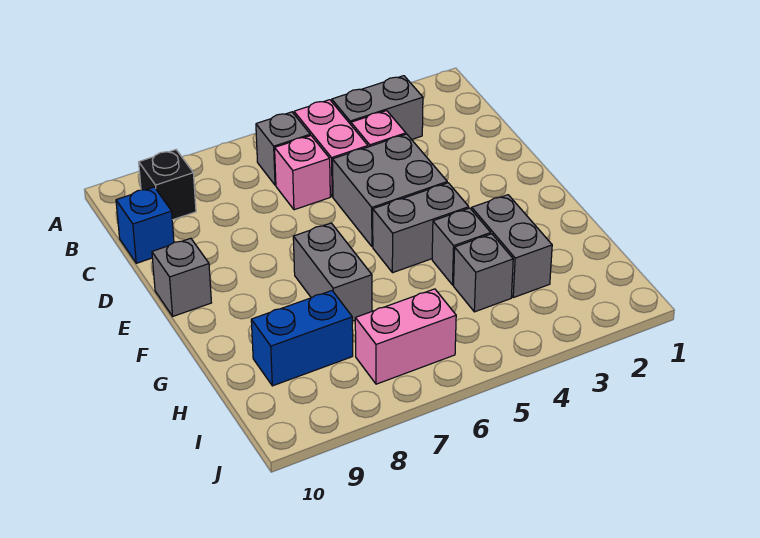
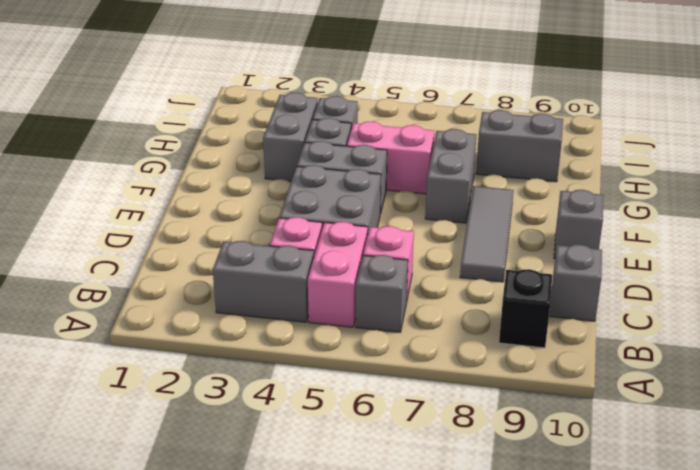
blue brick C10 level 1 -> grey brick C10 level 1
none -> grey tile D8:F8 level 1
blue brick H8:H9 level 1 -> grey brick H8:H9 level 1
pink brick I6:I7 level 1 -> pink brick G5:G6 level 1

